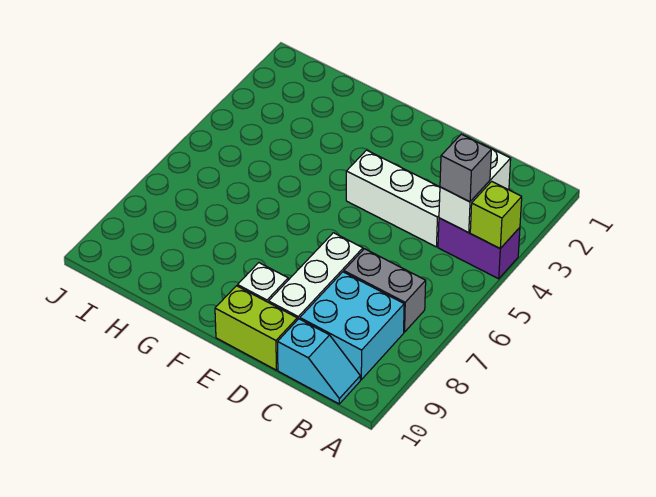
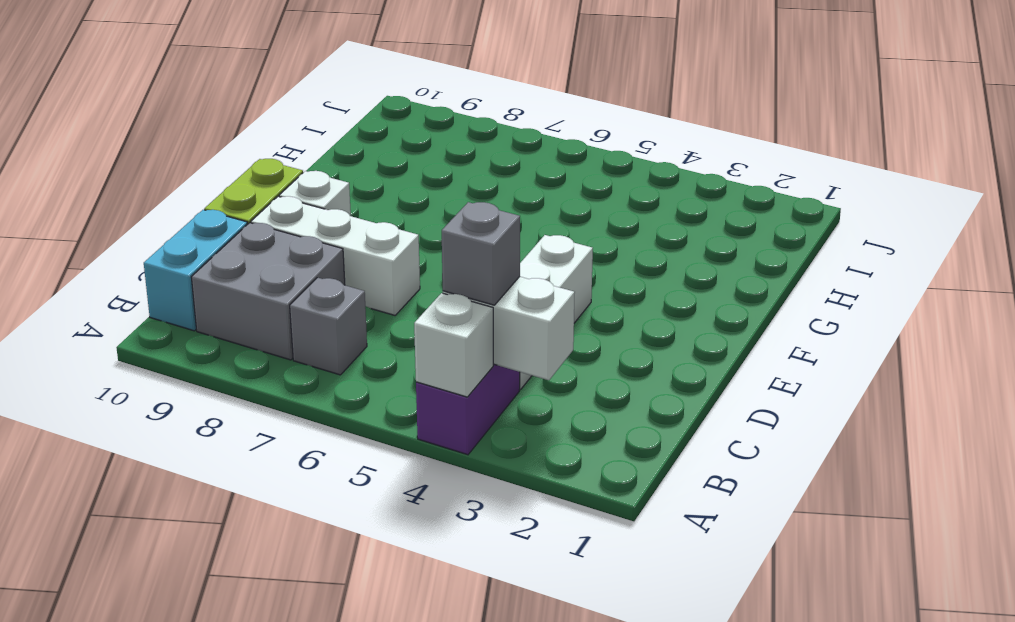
lime brick A4 level 2 -> white brick A4 level 2
grey brick B7:C7 level 1 -> grey brick B7 level 1
cyan brick B8:C9 level 1 -> grey brick B8:C9 level 1
cyan slope B10:C10 level 1 top C -> cyan brick B10:C10 level 1

